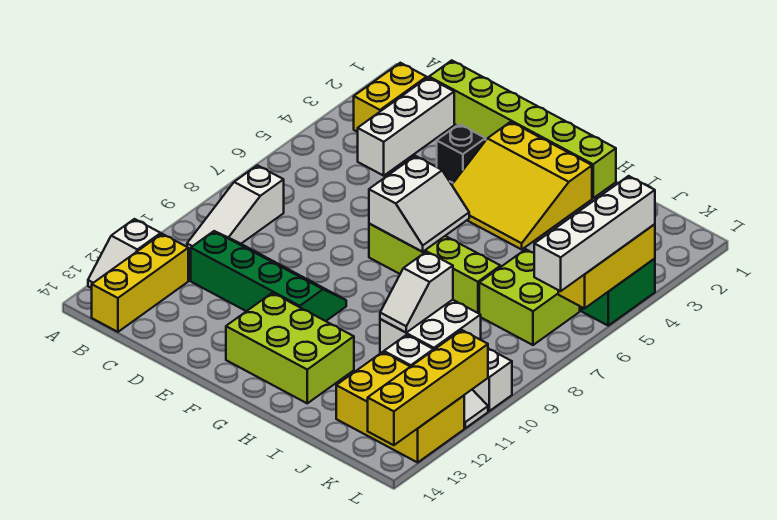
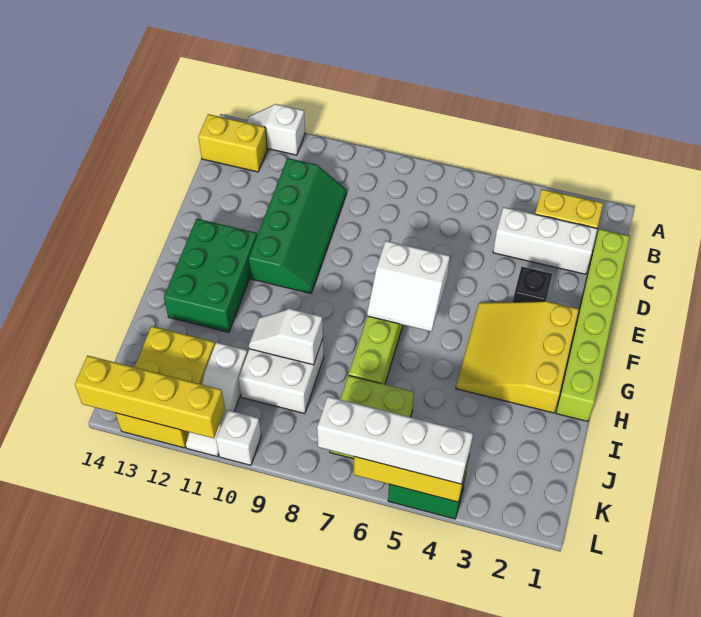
white slope B8:B10 level 1 top 8 -> none
yellow brick B12:B14 level 1 -> yellow brick B13:B14 level 1
lime brick F12:H13 level 1 -> green brick F12:H13 level 1

